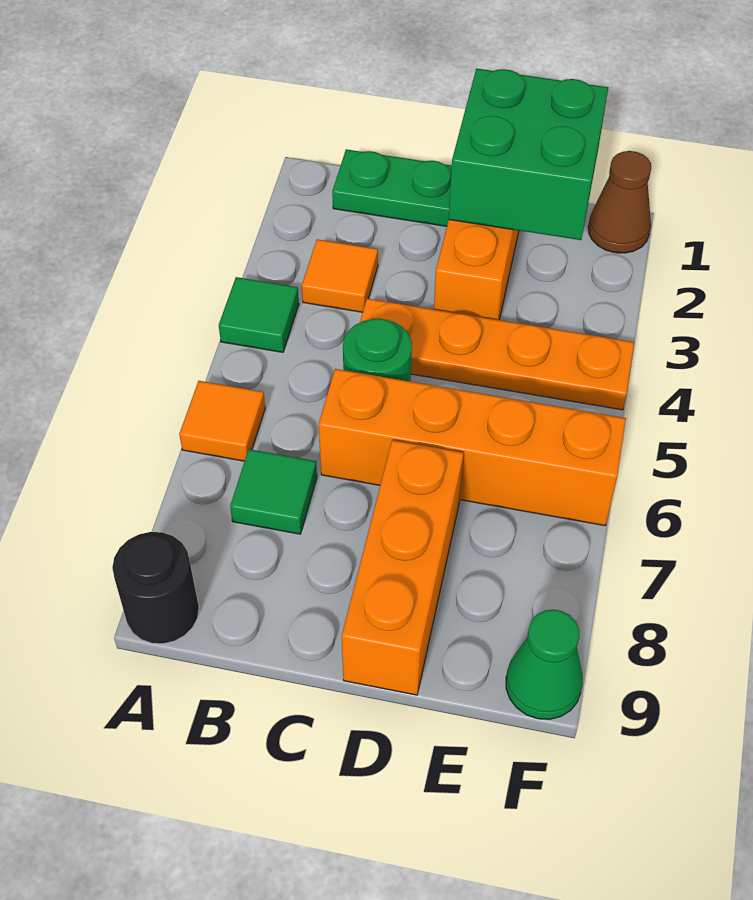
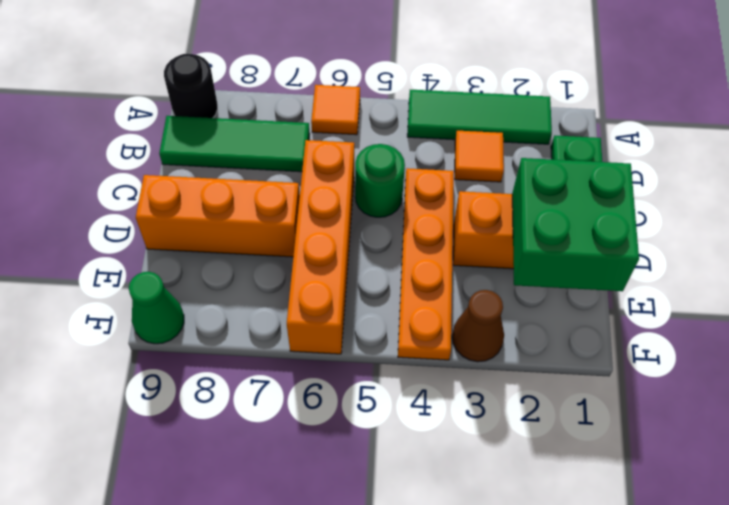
green tile A4 level 1 -> green tile A2:A4 level 1
green tile B7 level 1 -> green tile B7:B9 level 1
brown cone F1 level 1 -> brown cone F3 level 1

